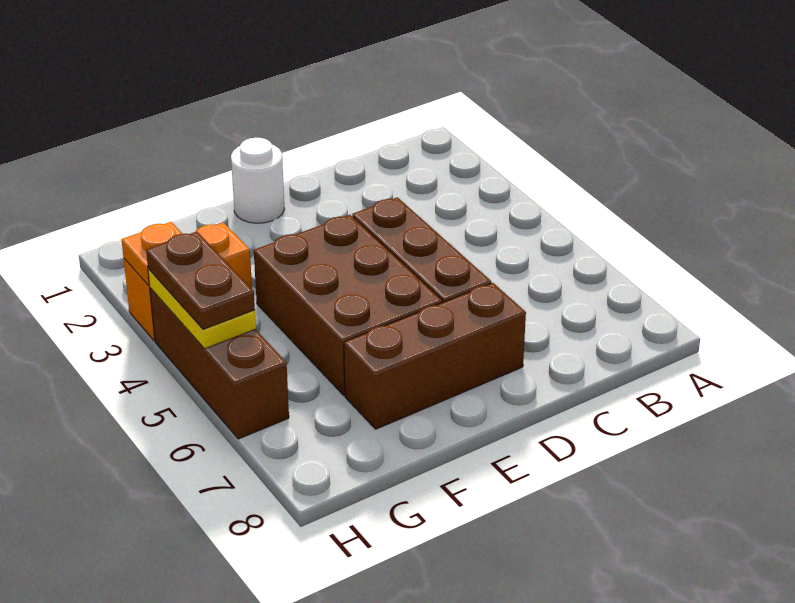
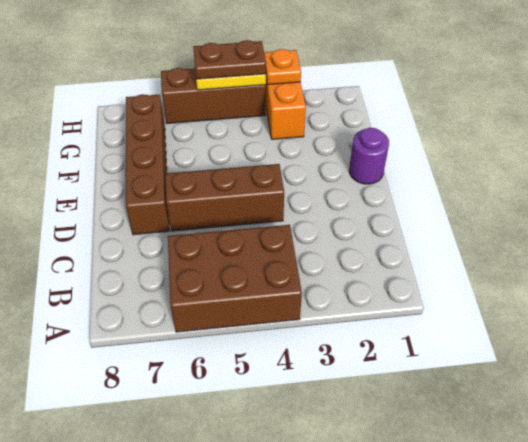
brown brick D7:F7 level 1 -> brown brick D7:G7 level 1
white round brick E1 level 1 -> purple round brick E1 level 1
brown brick E4:F6 level 1 -> brown brick A4:B6 level 1

